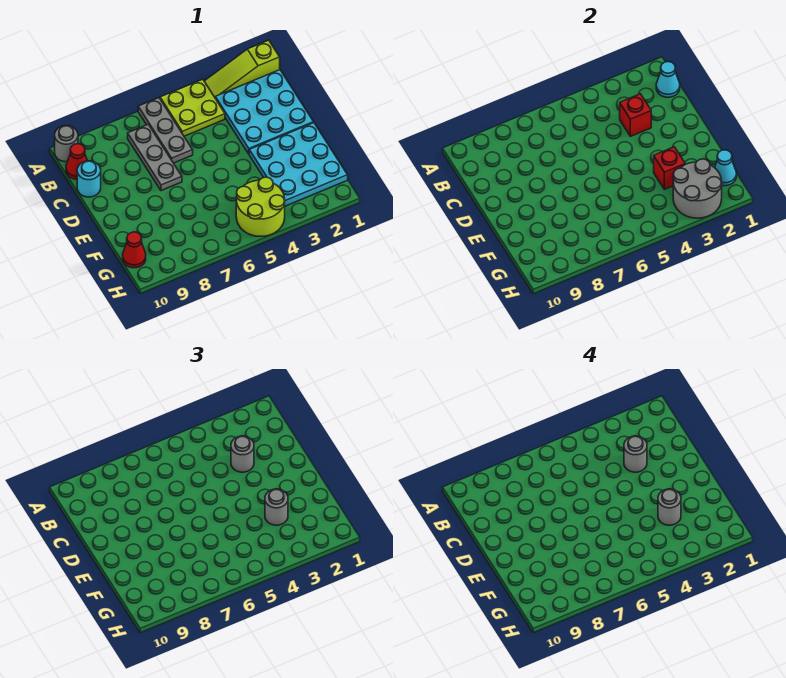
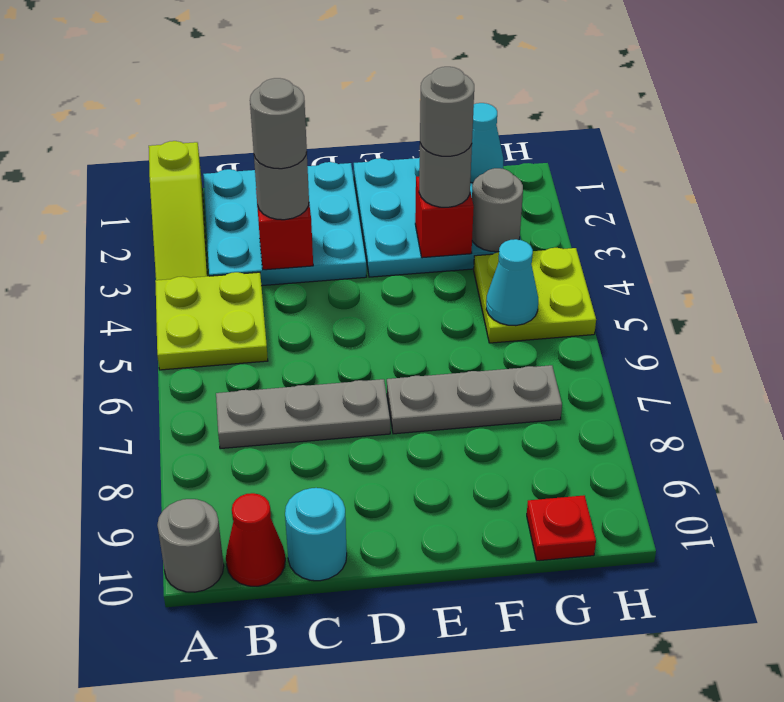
grey plate A6:C6 level 1 -> grey plate E7:G7 level 1
cyan cone B1 level 2 -> cyan cone G5 level 2
grey round brick G2:H3 level 2 -> grey round brick G3 level 2
lime round brick G4:H5 level 1 -> lime plate G4:H5 level 1
red cone G10 level 1 -> red plate G10 level 1

